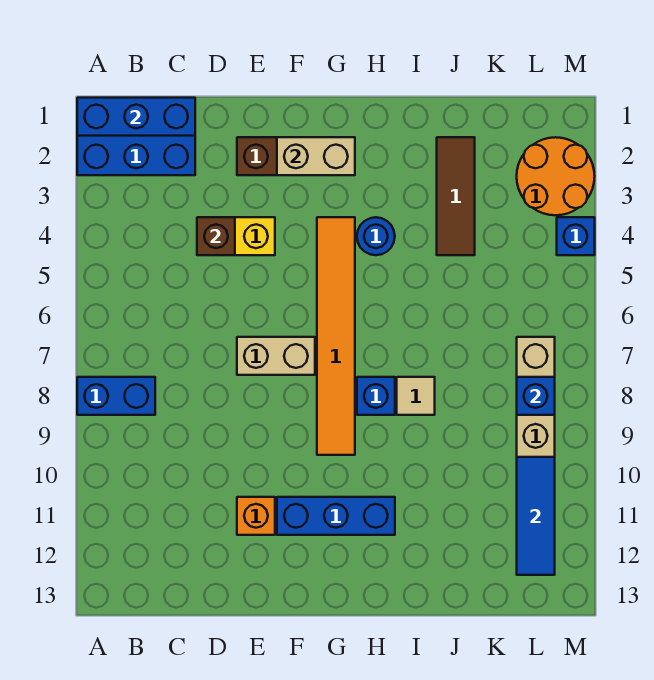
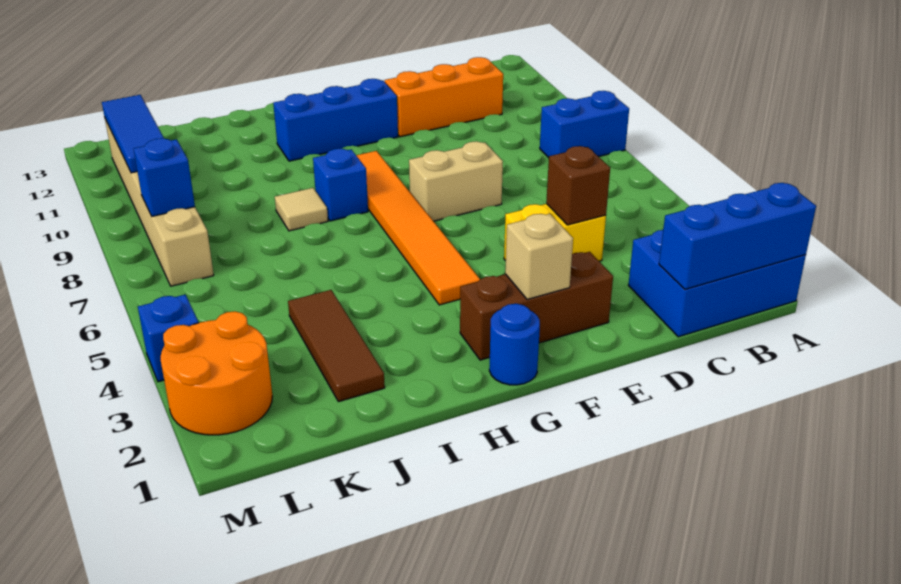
orange brick E11 level 1 -> orange brick C11:E11 level 1
tan brick F2:G2 level 2 -> tan brick F2 level 2
blue round brick H4 level 1 -> blue round brick G1 level 1

